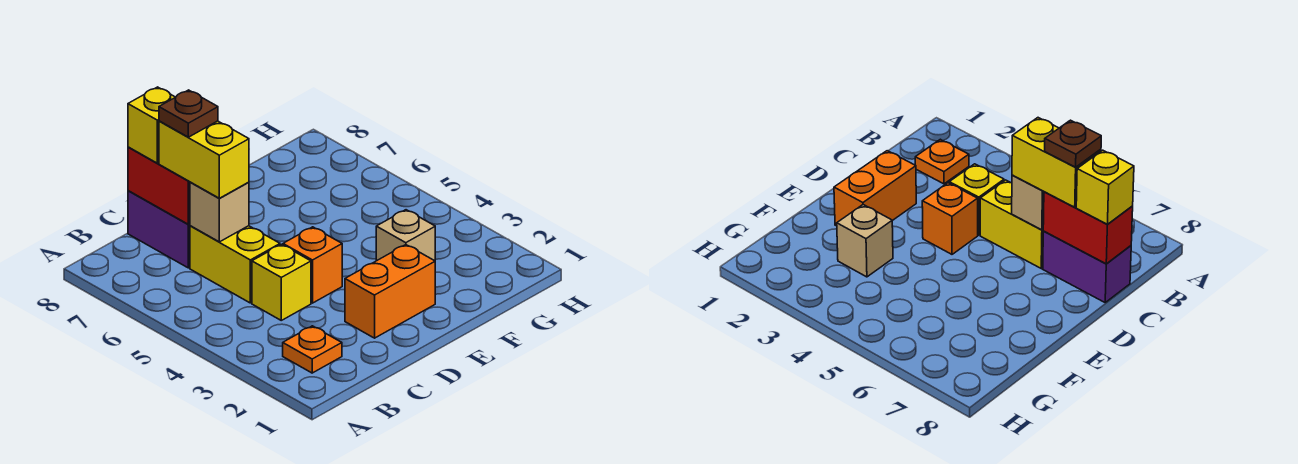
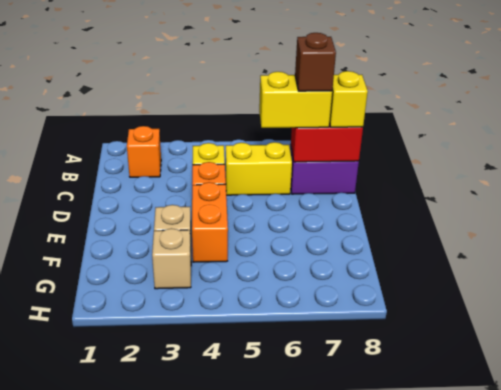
orange plate B2 level 1 -> orange brick B2 level 1
tan brick C6 level 2 -> tan brick G3 level 1
brown plate C7 level 4 -> brown brick C7 level 4
orange brick D2:E2 level 1 -> orange brick E4:F4 level 1

